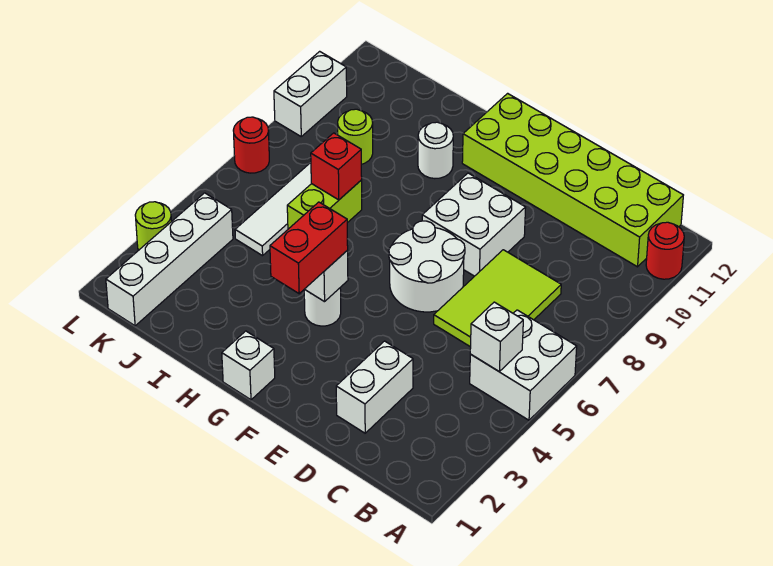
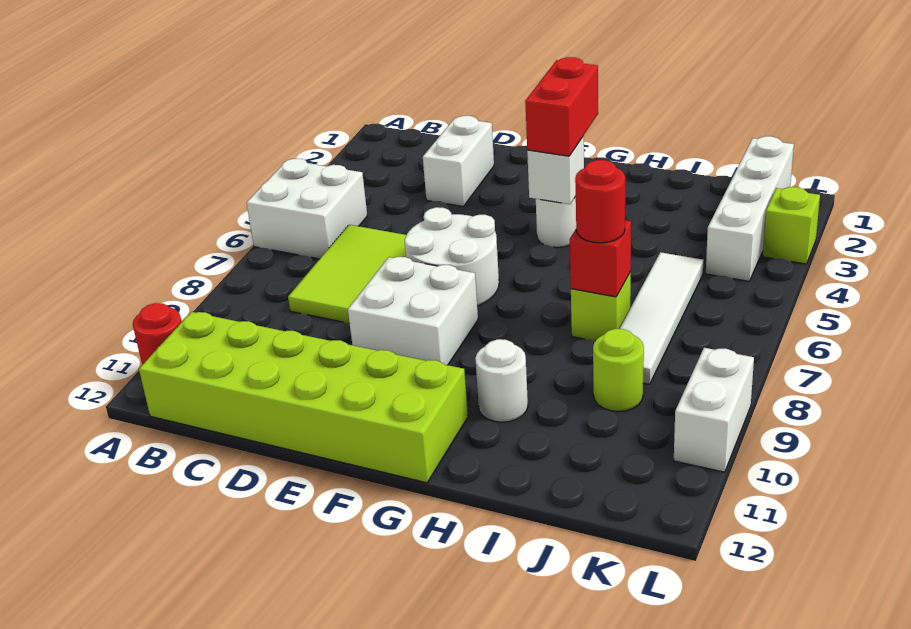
white brick B5 level 2 -> none
white brick G1 level 1 -> none
lime brick I6:I7 level 1 -> lime brick I7 level 1
lime round brick L3 level 1 -> lime brick L3 level 1
red round brick L7 level 1 -> red round brick I7 level 3

